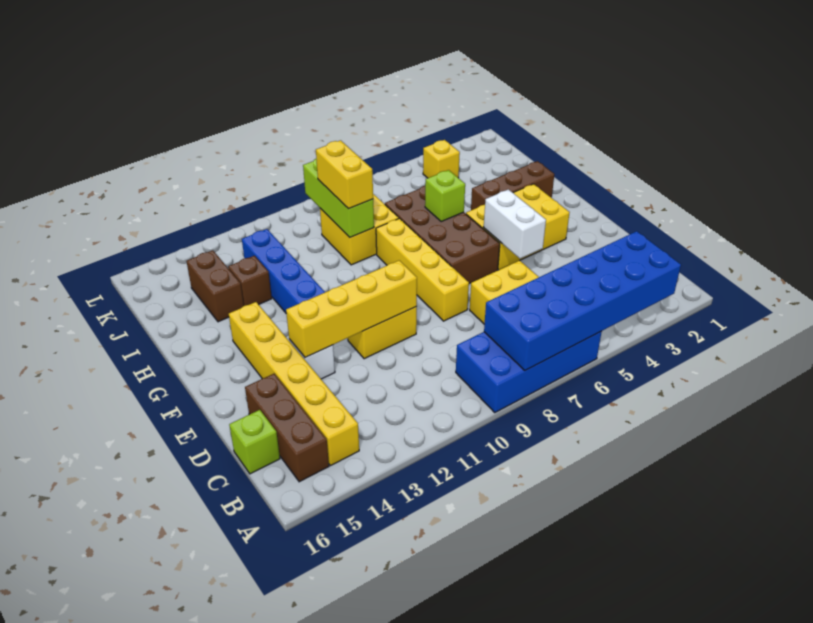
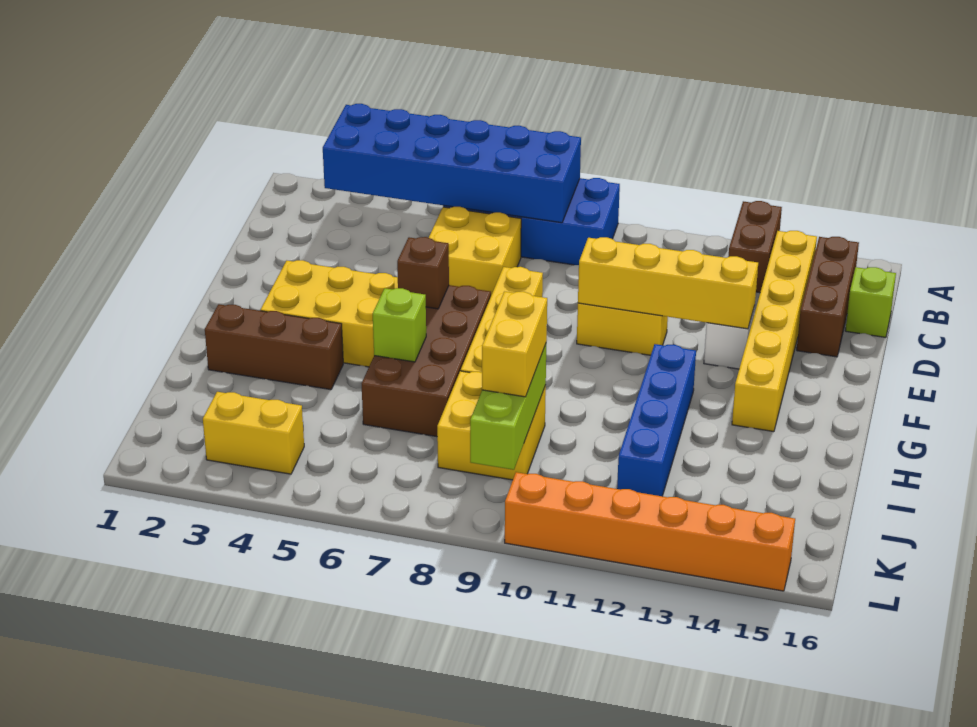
white brick E5:F5 level 2 -> none
brown brick I13 level 1 -> brown brick F6 level 2
brown brick I14:J14 level 1 -> brown brick A13:B13 level 1
yellow brick K4 level 1 -> yellow brick K3:K4 level 1
none -> orange brick L10:L15 level 1

